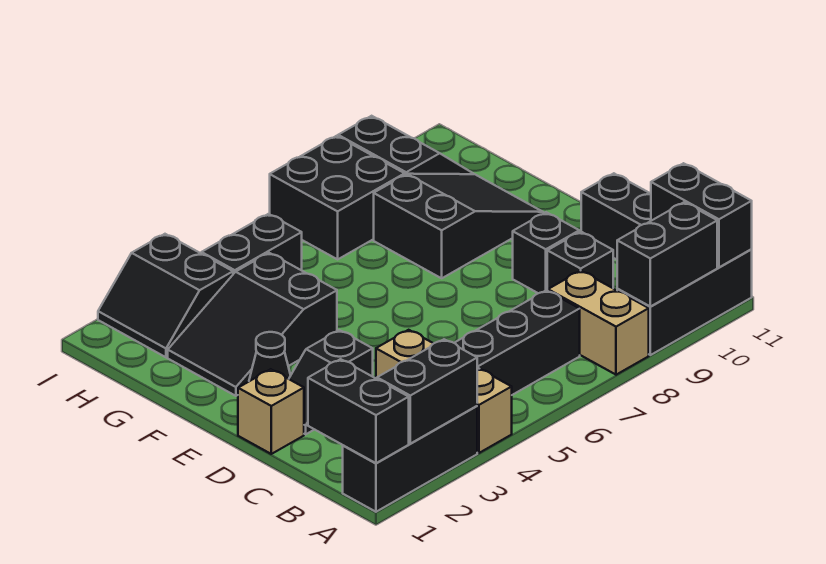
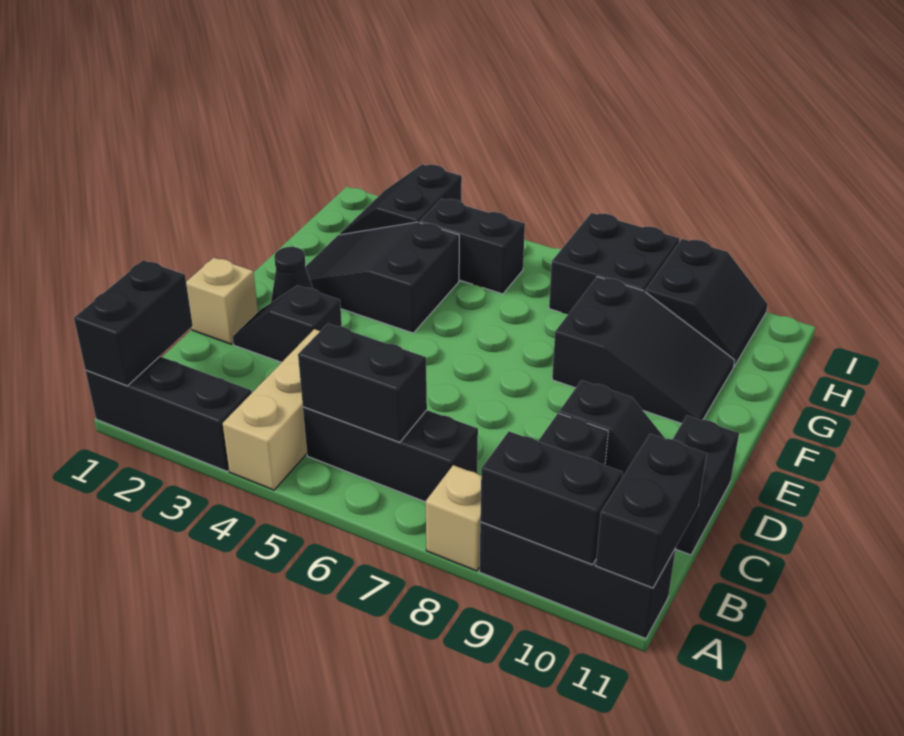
black brick A2:A3 level 2 -> black brick B5:B6 level 2
tan brick A8:B8 level 1 -> tan brick A8 level 1

